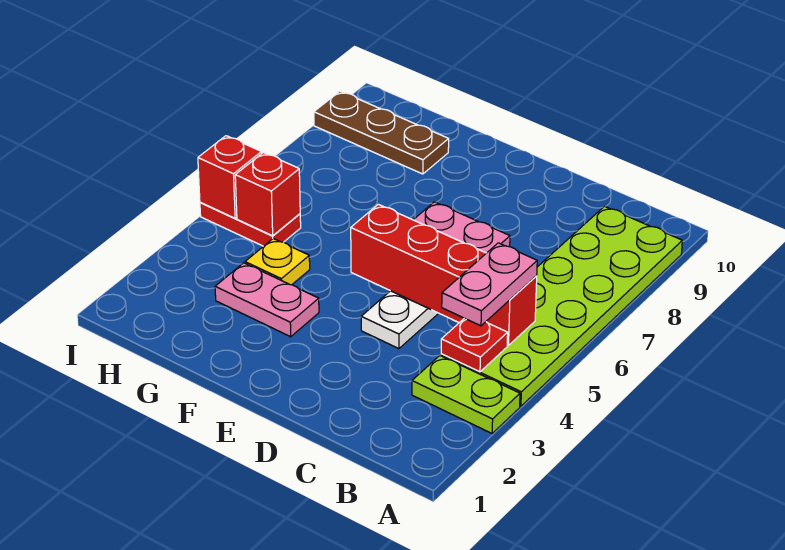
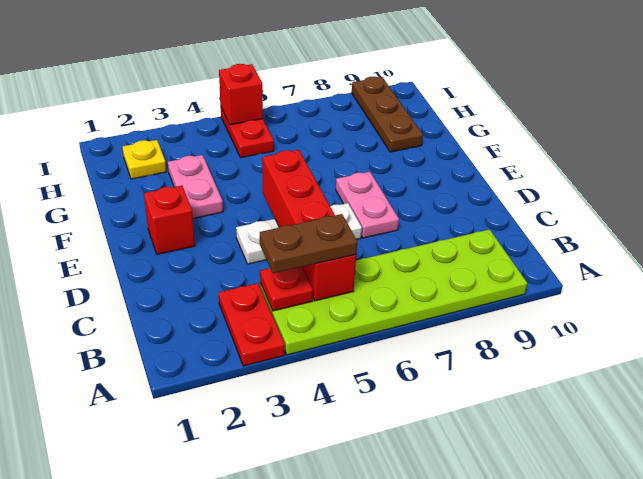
lime plate A3:B3 level 1 -> red plate A3:B3 level 1
pink plate B4:B5 level 3 -> brown plate B4:B5 level 3
yellow plate G4 level 1 -> yellow plate H2 level 1
red brick H5 level 2 -> red brick E2 level 1

